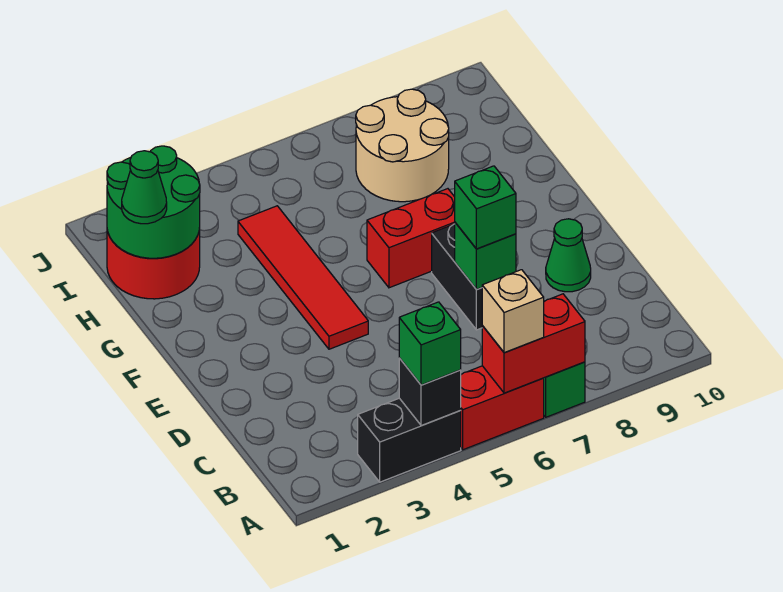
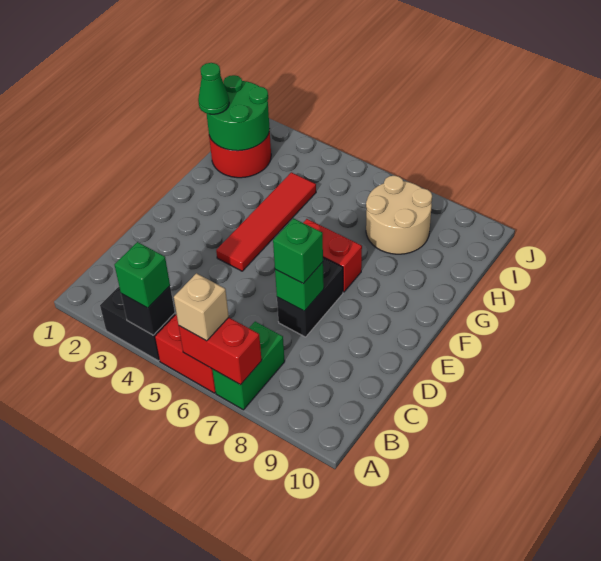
green cone D9 level 1 -> none

